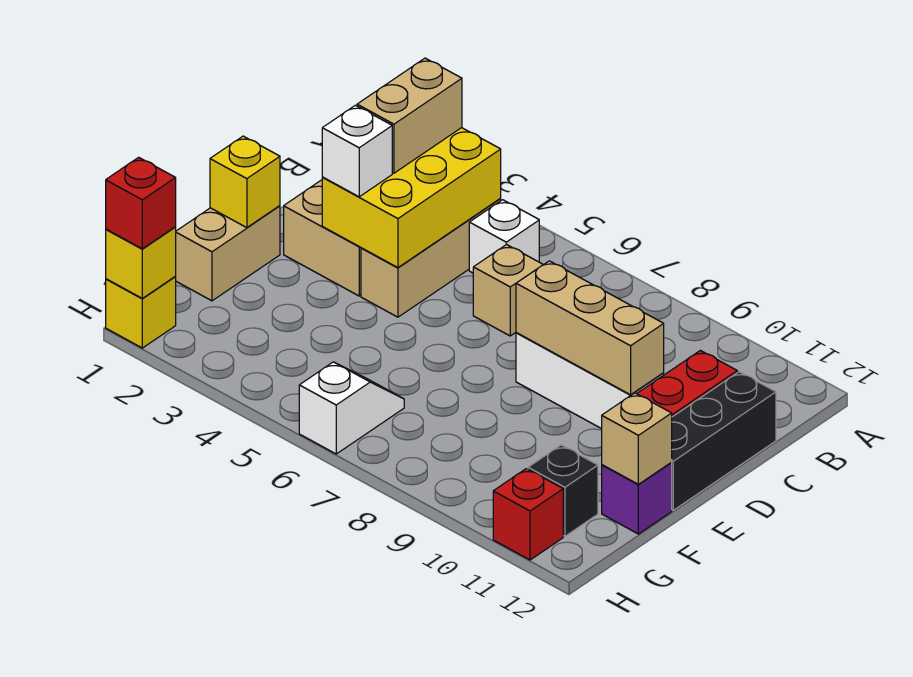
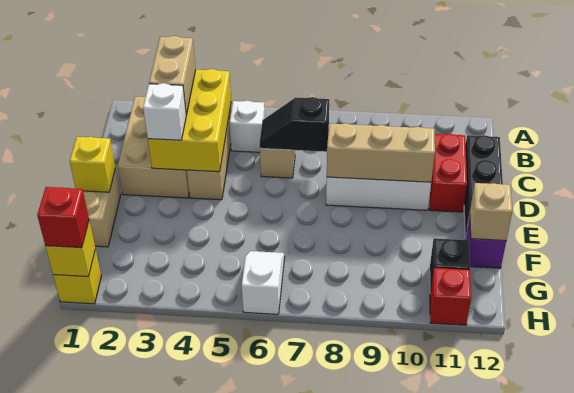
none -> black slope C6:C7 level 2 top 7

